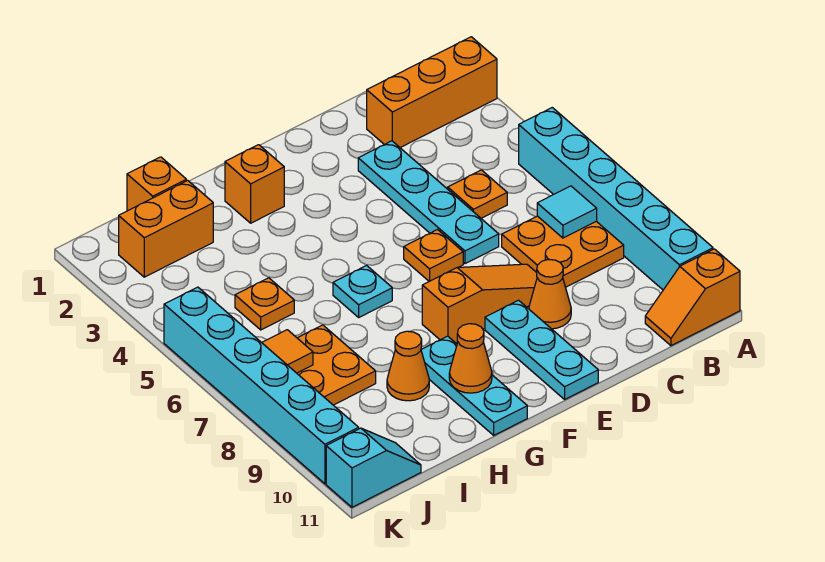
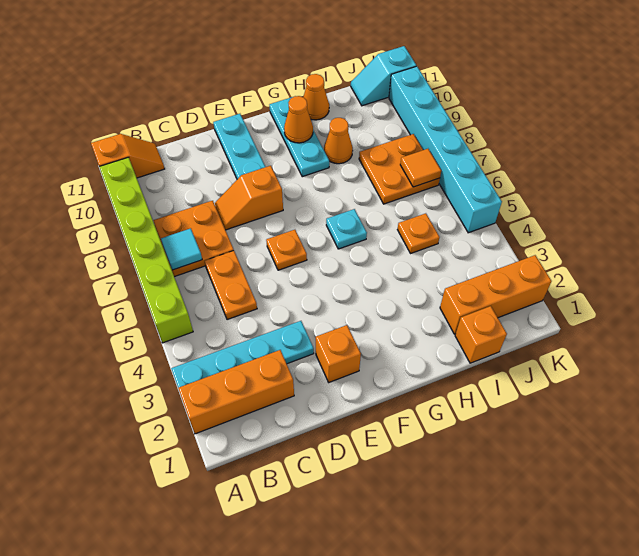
cyan brick A5:A10 level 1 -> lime brick A5:A10 level 1
orange plate C5 level 1 -> orange plate C5:C6 level 1
cyan plate D3:D6 level 1 -> cyan plate A3:D3 level 1
orange slope D8:F8 level 1 top F -> orange slope D8:E8 level 1 top E
orange cone D9 level 1 -> orange cone H11 level 1
orange brick G2 level 1 -> orange brick E2 level 1
orange brick I2:J2 level 1 -> orange brick I2:K2 level 1

